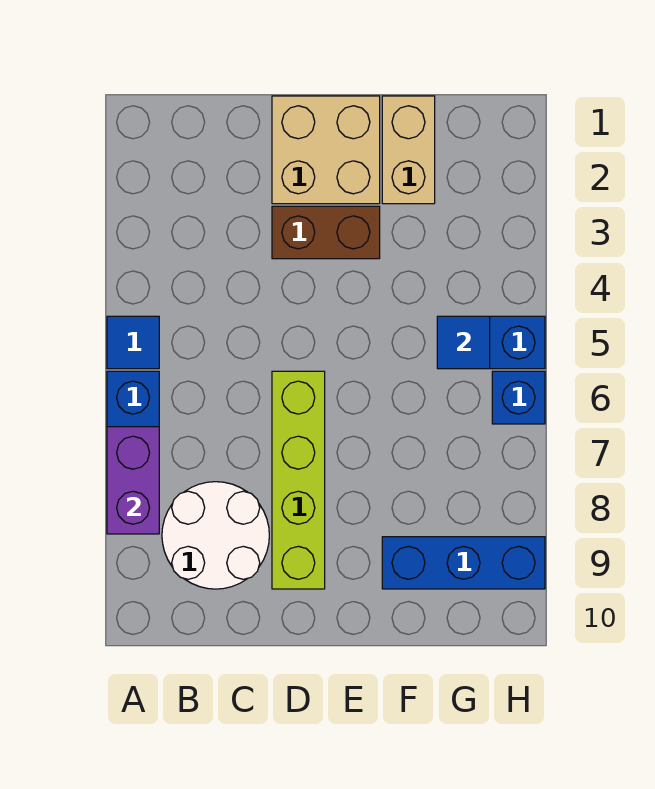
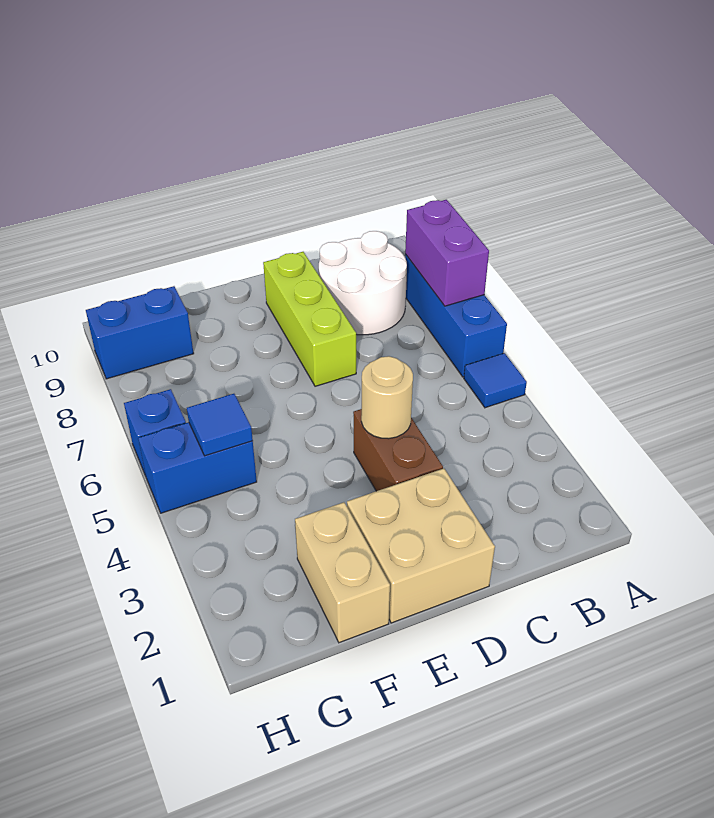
brown brick D3:E3 level 1 -> brown brick D3:D4 level 1
none -> tan round brick D4 level 2
lime brick D6:D9 level 1 -> lime brick D7:D9 level 1
blue brick F9:H9 level 1 -> blue brick G9:H9 level 1

